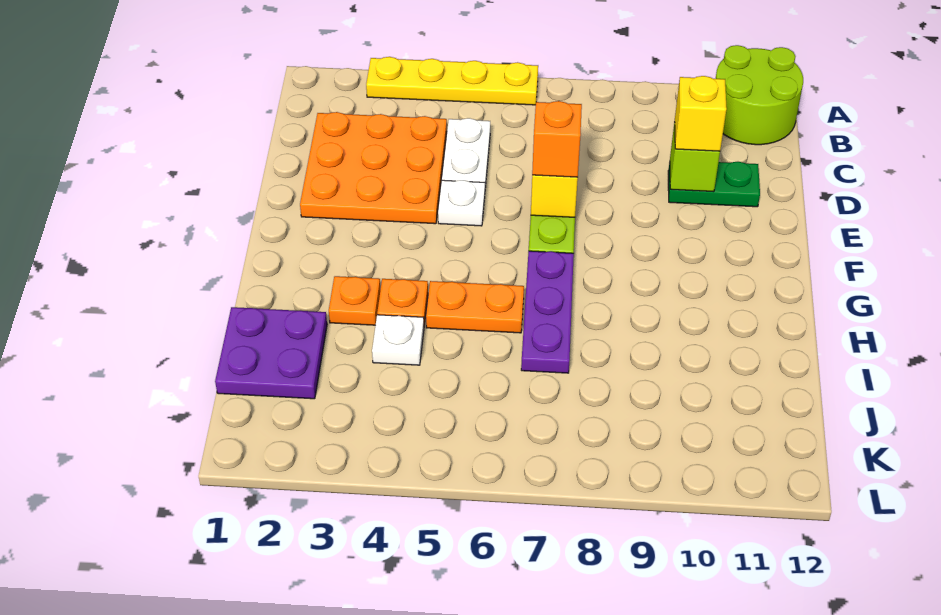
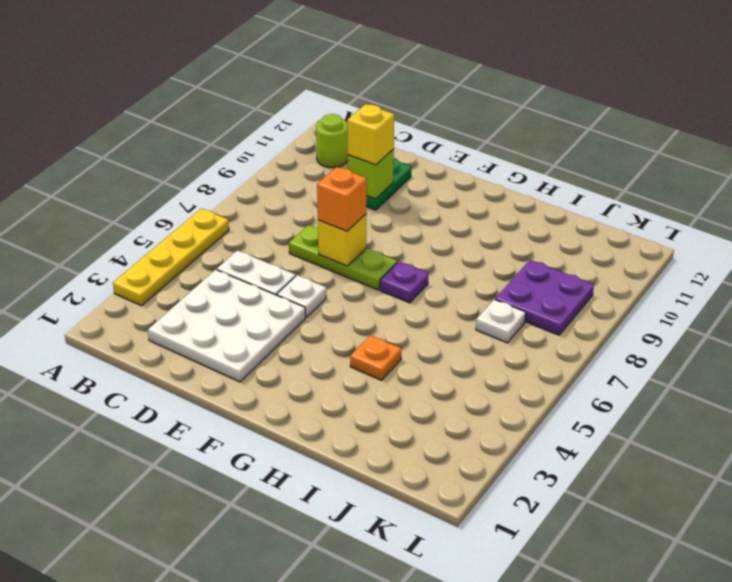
lime round brick A11:B12 level 1 -> lime round brick B11 level 1
orange plate C2:E4 level 1 -> white plate C2:E4 level 1
purple plate G7:I7 level 1 -> purple plate G7 level 1
orange plate H3 level 1 -> none
orange plate H5:H6 level 1 -> none
purple plate I1:J2 level 1 -> purple plate J8:K9 level 1
white plate I4 level 1 -> white plate J7 level 1

